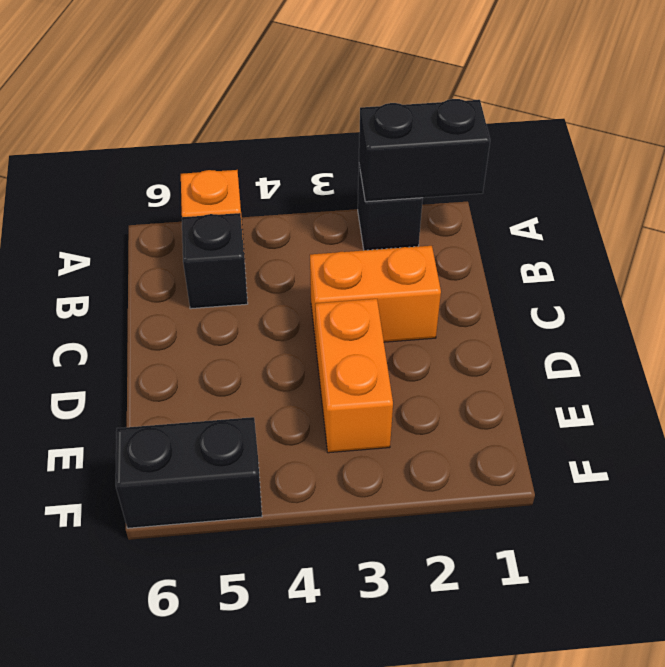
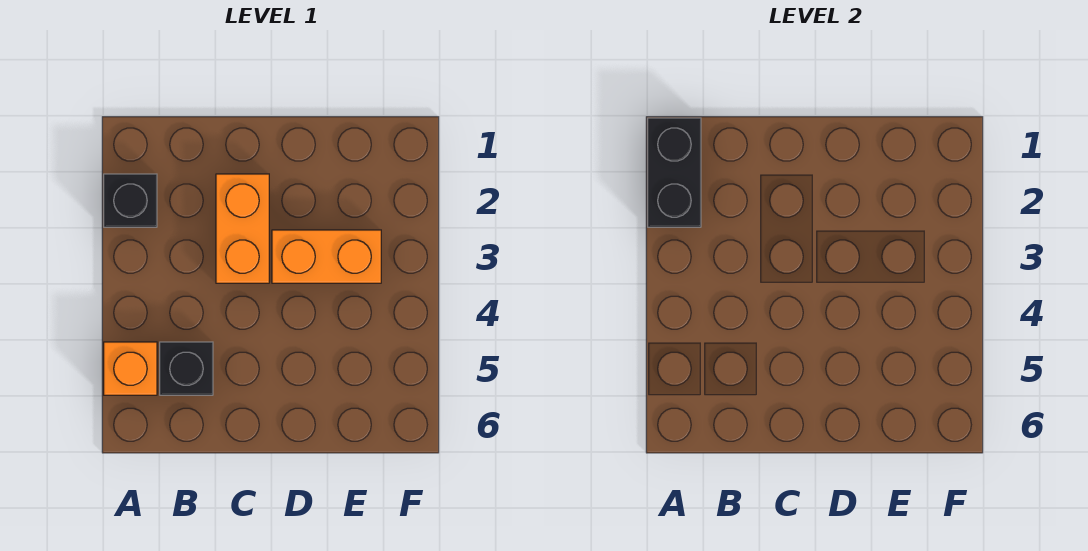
black brick F5:F6 level 1 -> none

